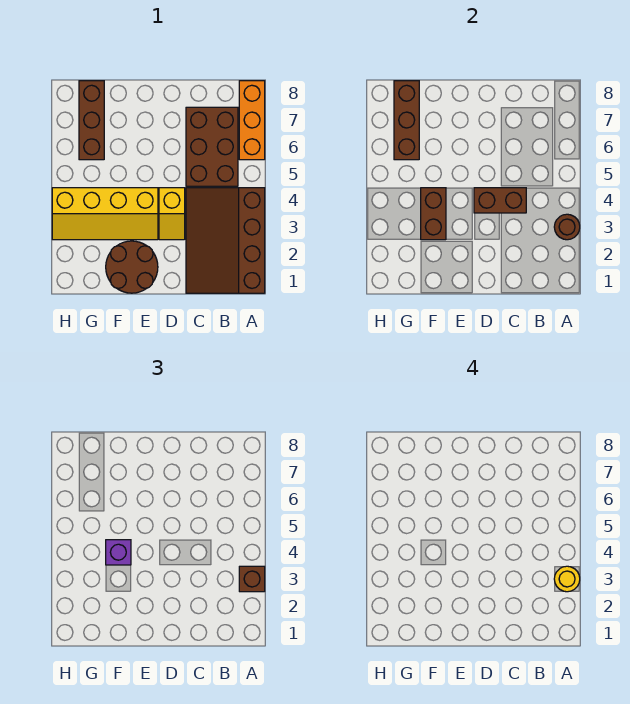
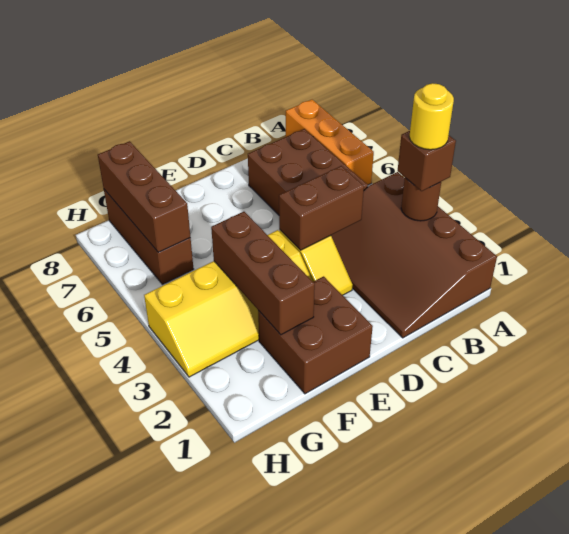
brown round brick E1:F2 level 1 -> brown brick E1:F2 level 1
brown brick F3:F4 level 2 -> brown brick F2:F4 level 2
purple brick F4 level 3 -> none

